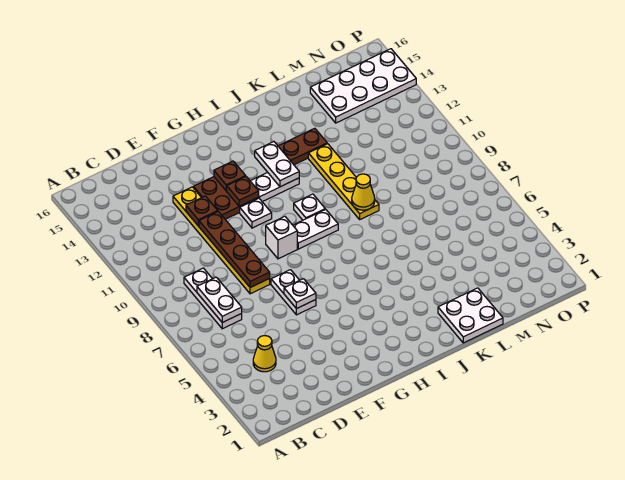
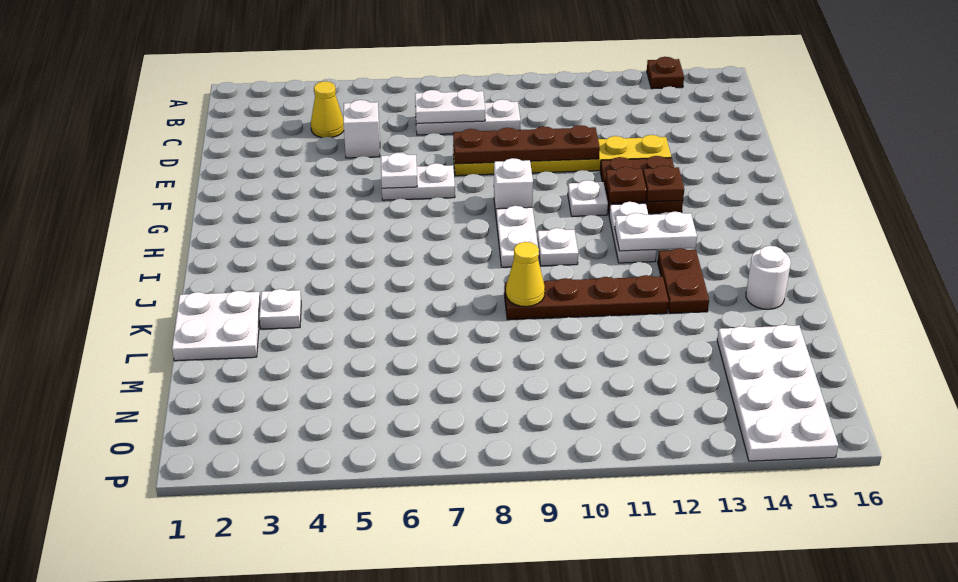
none -> white brick D5 level 1
brown plate E12 level 2 -> brown plate A14 level 1
none -> white plate K3 level 1
yellow plate K9:K12 level 1 -> brown plate K9:K12 level 1
none -> white round brick K15 level 1

